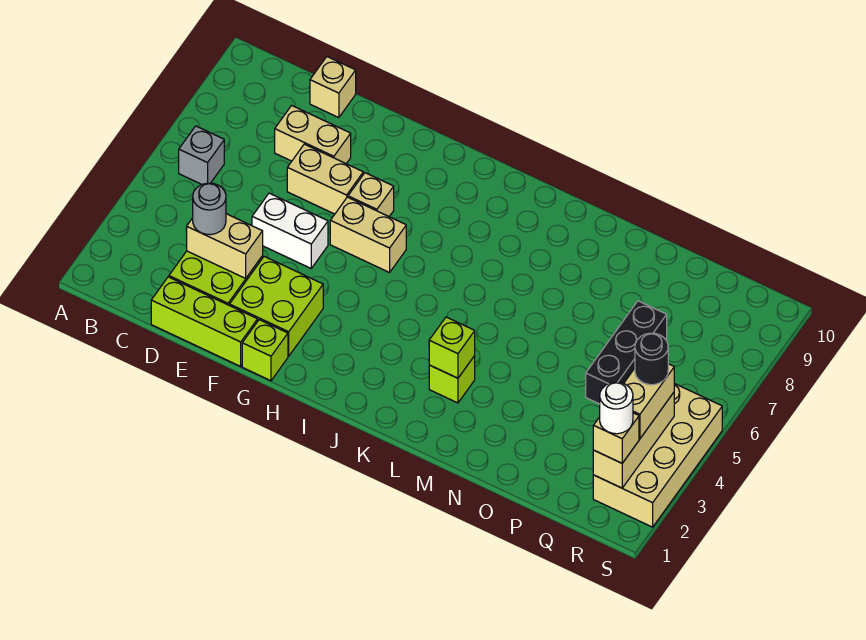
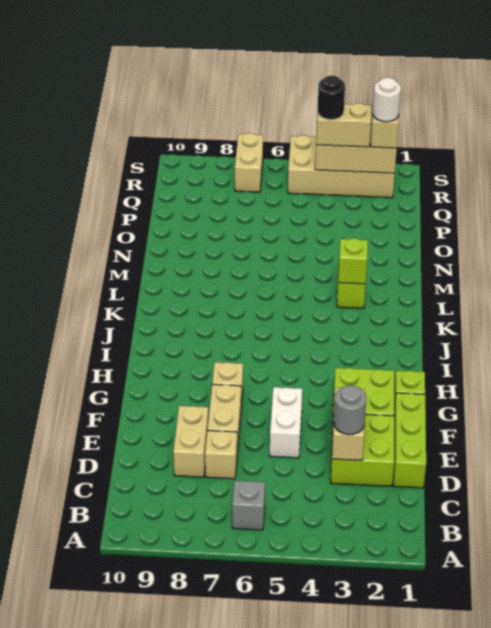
tan brick D10 level 1 -> tan brick D7 level 1
tan brick G6:H6 level 1 -> tan brick R7:S7 level 1
black brick P5:P7 level 1 -> none

